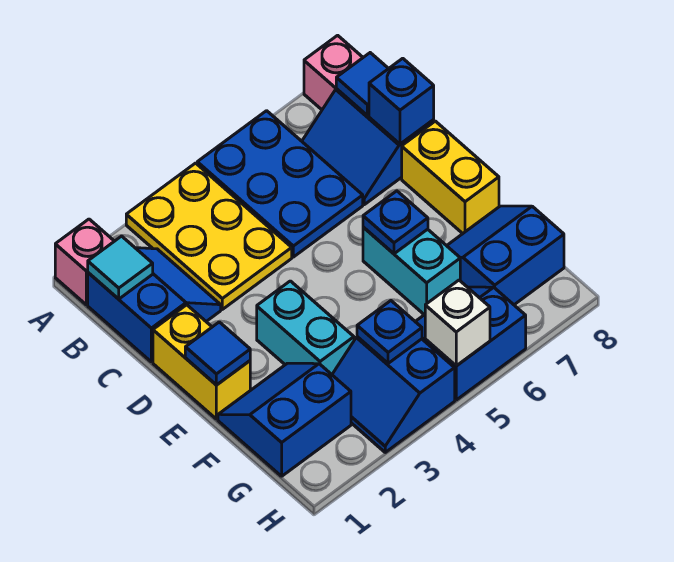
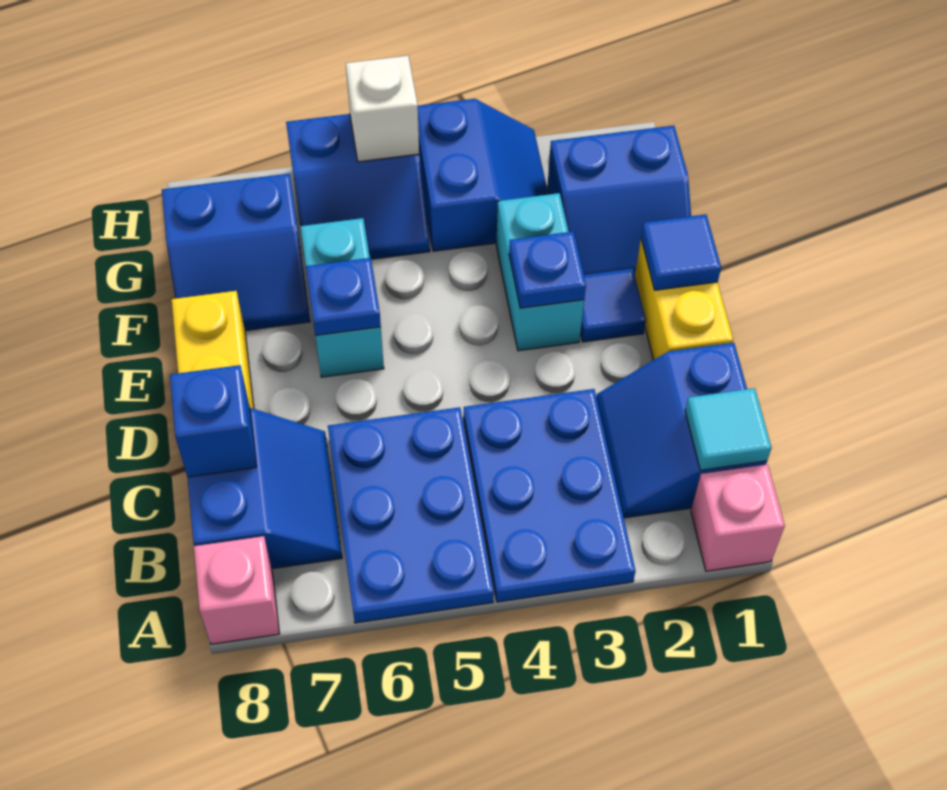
yellow plate A3:C4 level 1 -> blue plate A3:C4 level 1
blue tile B8 level 2 -> blue tile E2 level 1
blue plate G4 level 2 -> blue plate E3 level 2

